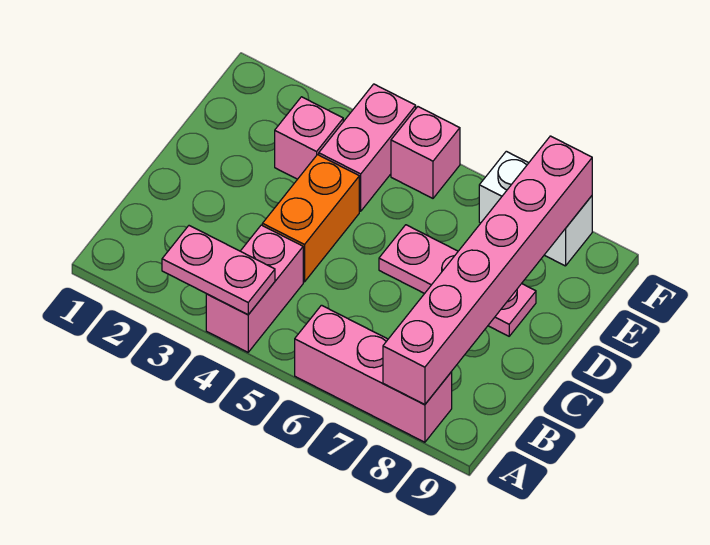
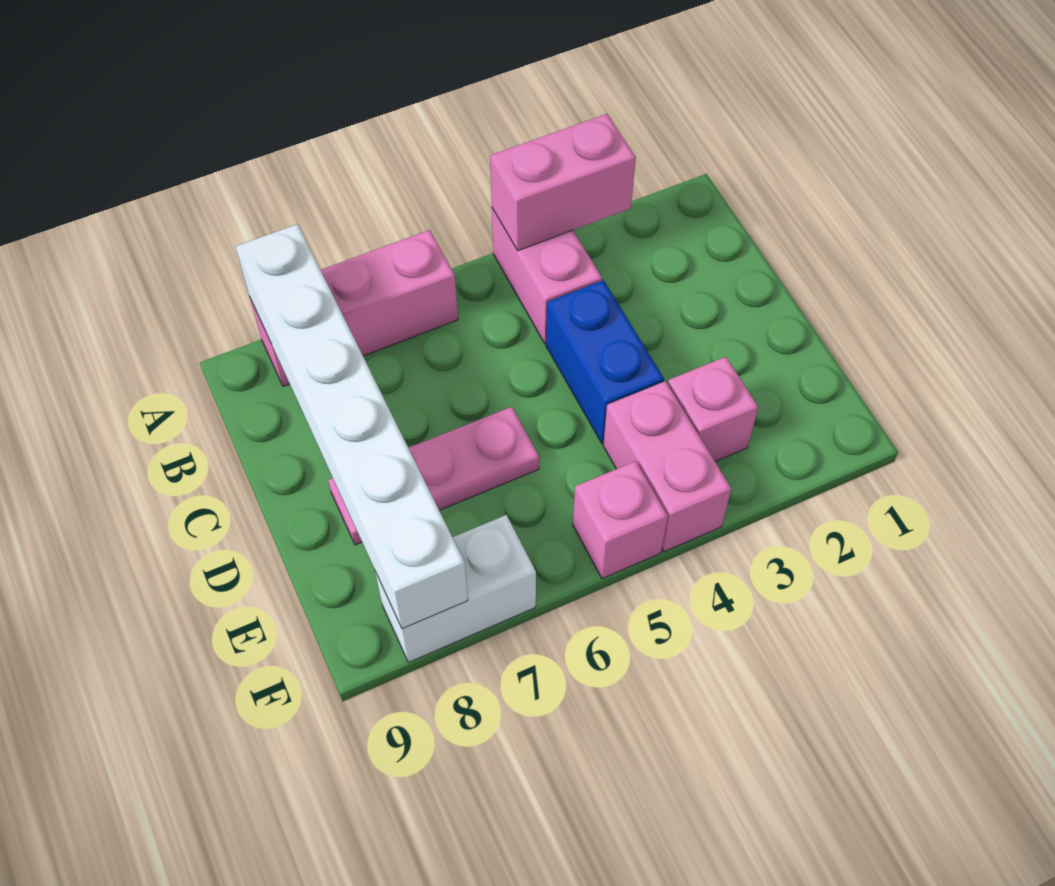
pink plate A3:A4 level 2 -> pink brick A3:A4 level 2
pink brick A8:F8 level 2 -> white brick A8:F8 level 2
orange brick C4:D4 level 1 -> blue brick C4:D4 level 1

